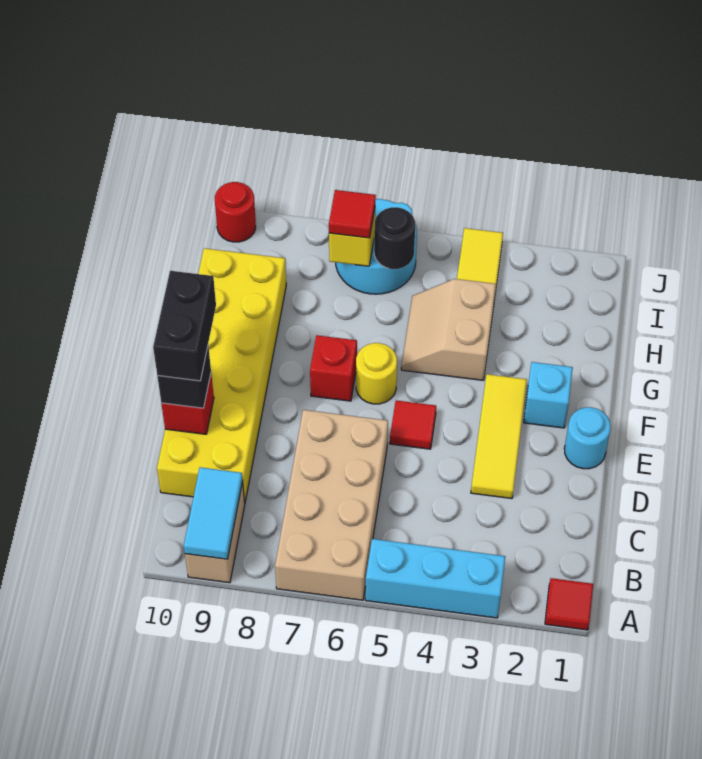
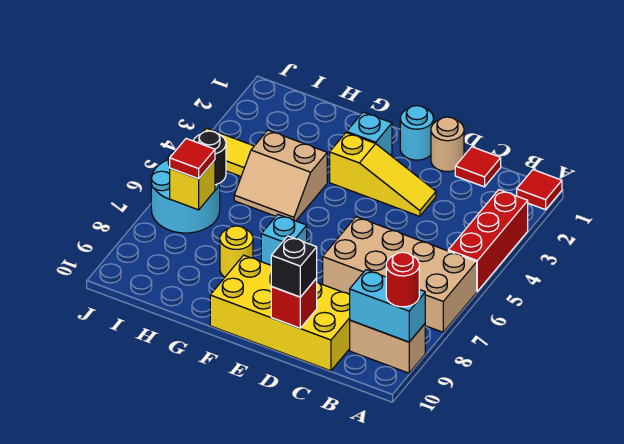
cyan brick A3:A5 level 1 -> red brick A3:A5 level 1
cyan tile A9:B9 level 2 -> cyan brick A9:B9 level 2
yellow brick C9:H10 level 1 -> yellow brick C9:F10 level 1
none -> tan round brick D1 level 1
yellow tile D3:F3 level 1 -> yellow slope D3:F3 level 1 top F
black brick D10:E10 level 4 -> none
red tile E5 level 1 -> red tile C1 level 1
yellow round brick F6 level 1 -> yellow round brick G8 level 1
red brick F7 level 1 -> cyan brick F7 level 1
red round brick J10 level 1 -> red round brick A9 level 3

